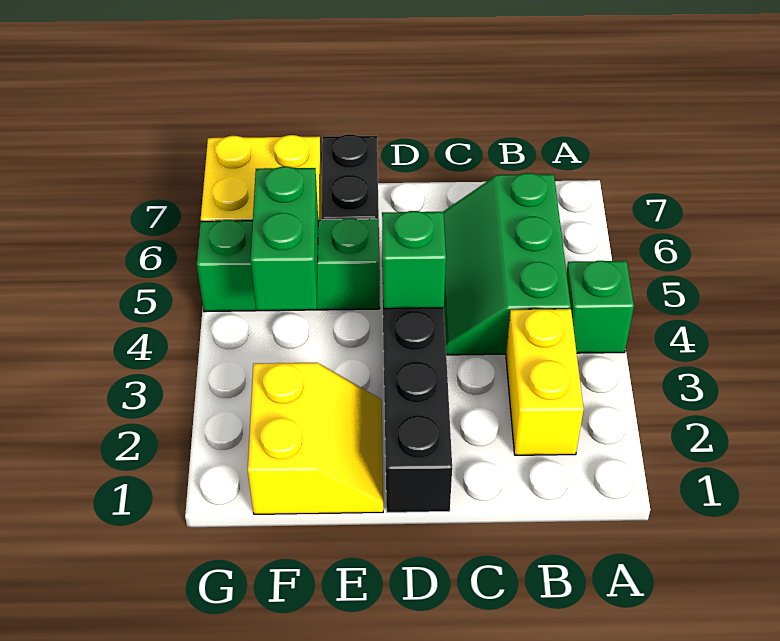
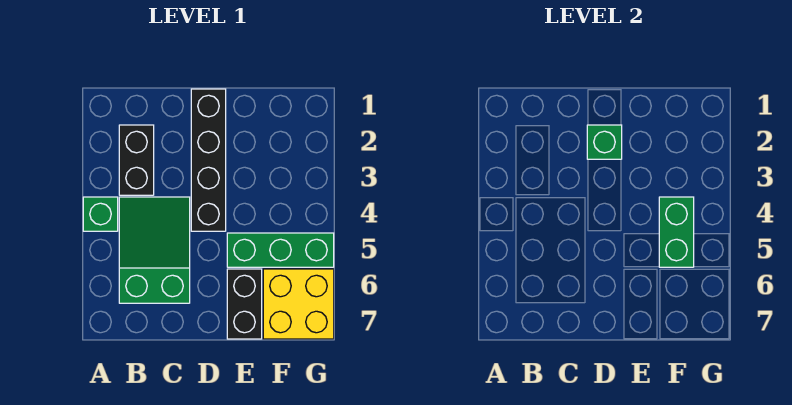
yellow brick B2:B3 level 1 -> black brick B2:B3 level 1
green slope B4:C6 level 1 top B -> green slope B4:C6 level 1 top 6
green brick D4 level 2 -> green brick D2 level 2
yellow slope E1:F2 level 1 top F -> none

